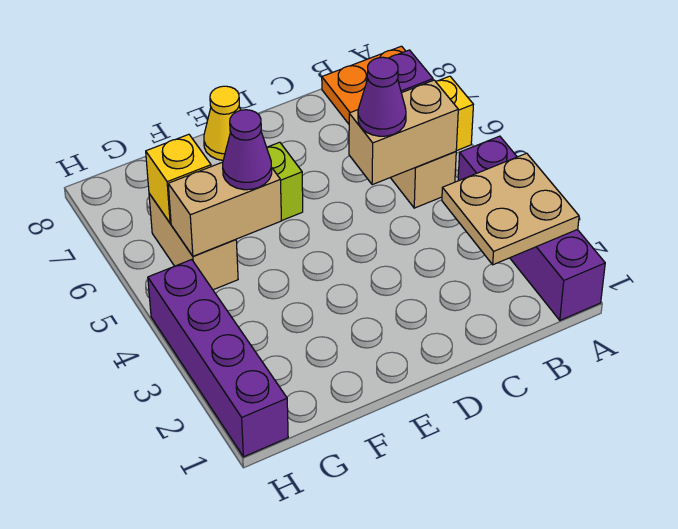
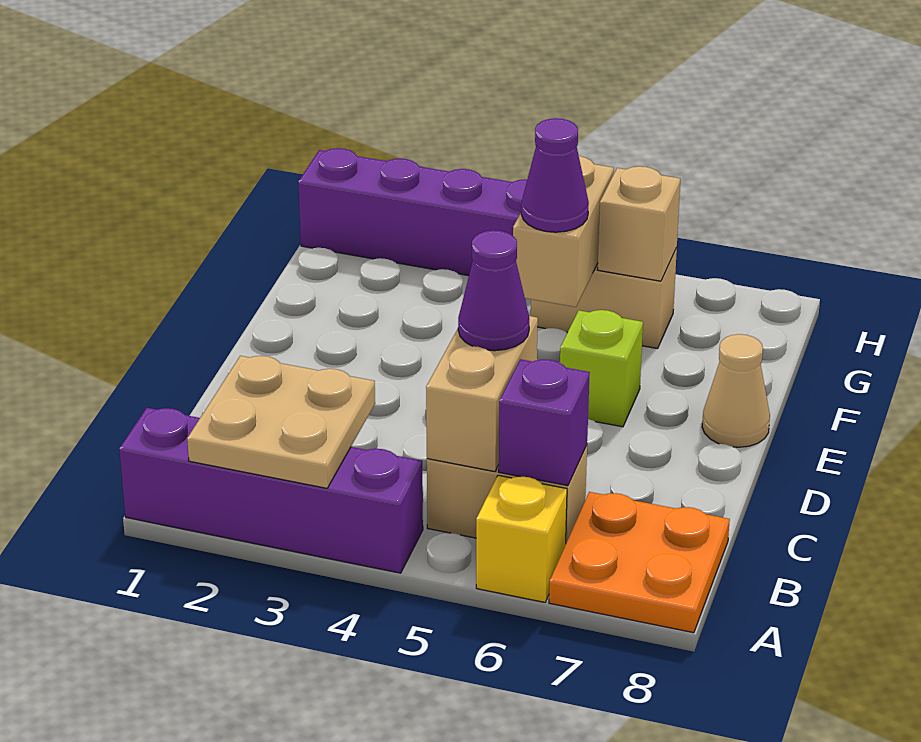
yellow cone E8 level 1 -> tan cone E8 level 1
yellow brick G6 level 2 -> tan brick G6 level 2

